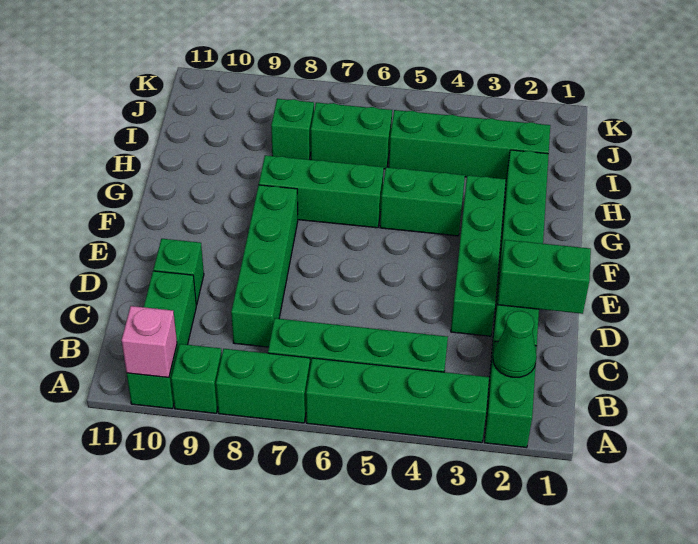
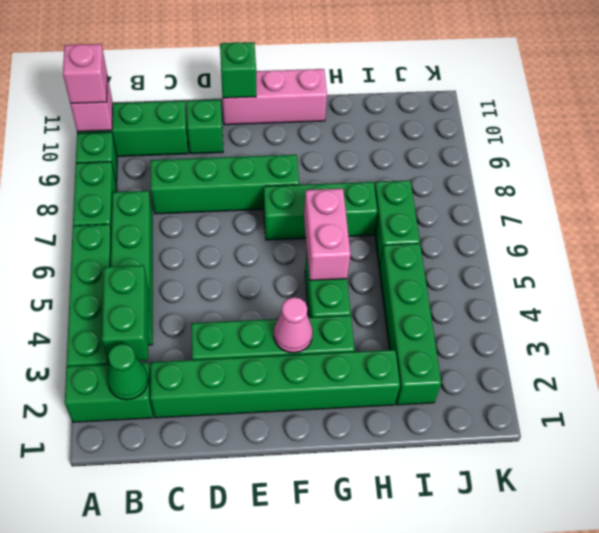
none -> pink brick A10 level 3
green brick D1:D2 level 2 -> green brick B3:B4 level 2
none -> pink brick E11:G11 level 1
none -> pink cone F3 level 2
none -> pink brick G5:G6 level 2
green brick G6:G8 level 1 -> green brick F7:H7 level 1
green brick I8 level 1 -> green brick E11 level 2

